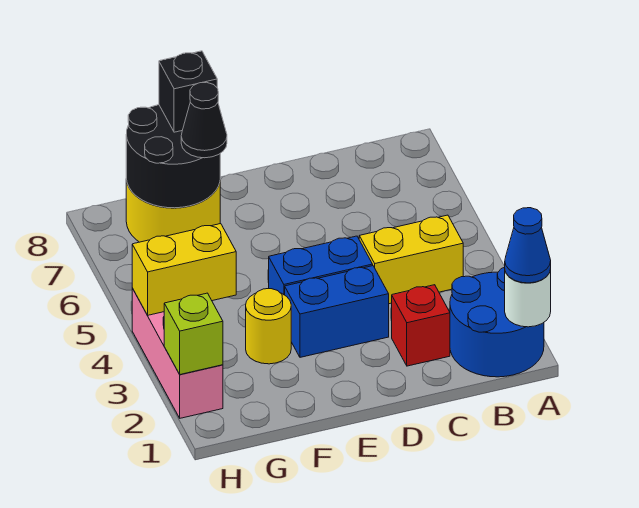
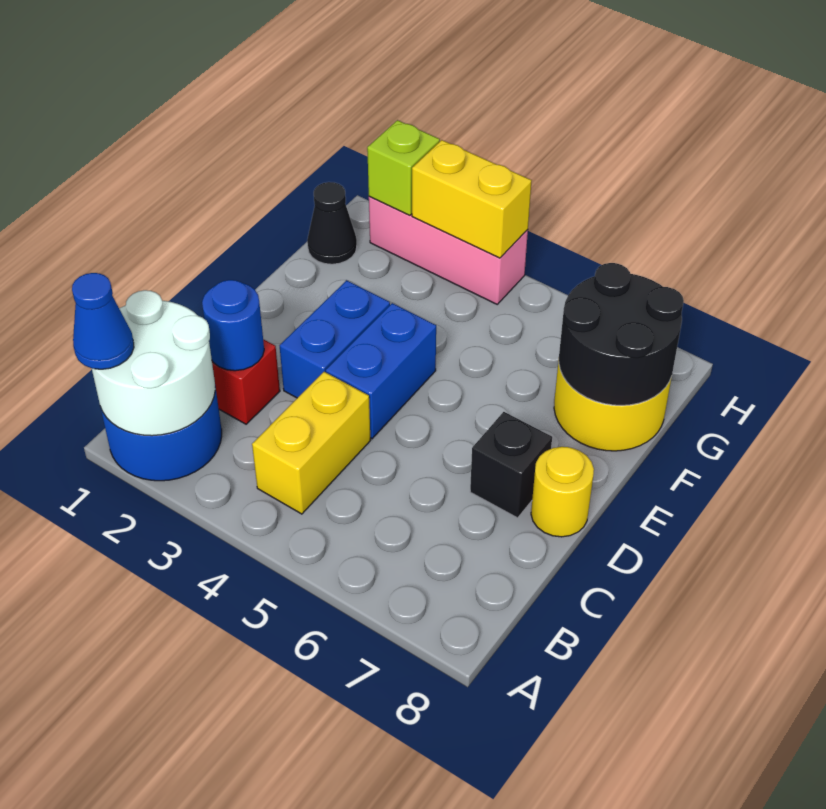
white round brick A1 level 2 -> white round brick A1:B2 level 2
none -> blue round brick C2 level 2
yellow round brick F3 level 1 -> yellow round brick D8 level 1
black cone F7 level 3 -> black cone G1 level 1
black brick F8 level 3 -> black brick D7 level 1
yellow brick G4:H4 level 2 -> yellow brick H3:H4 level 2

